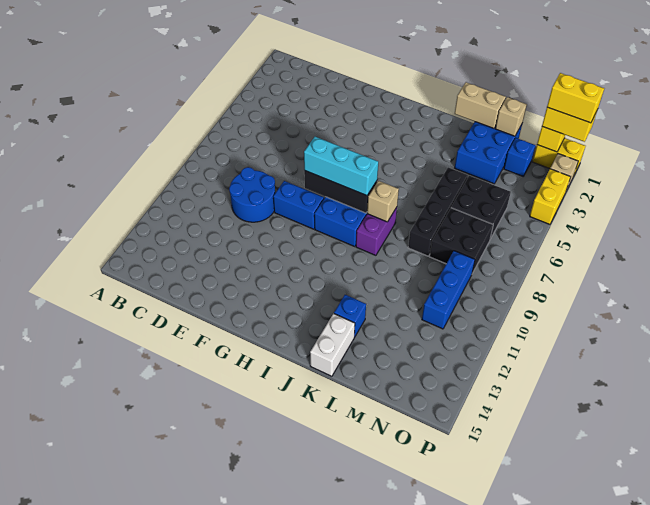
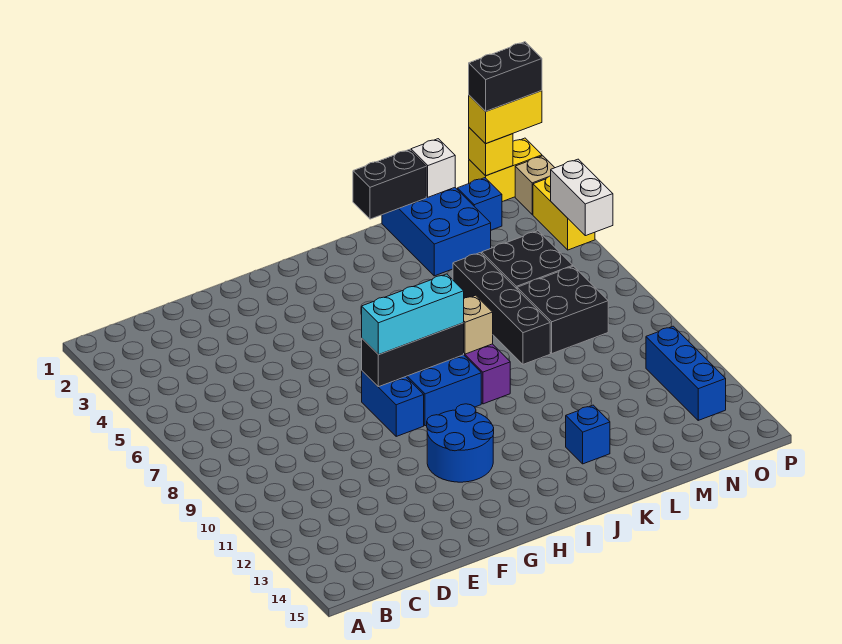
blue round brick D9:E10 level 1 -> blue round brick G11:H12 level 1
blue brick F9:G9 level 1 -> blue brick G8:G9 level 1
tan brick K1:L1 level 2 -> black brick K1:L1 level 2
white brick K14:K15 level 1 -> white brick P4:P5 level 2
tan brick M1 level 2 -> white brick M1 level 2
blue brick N9:N11 level 1 -> blue brick O11:O13 level 1
yellow brick O1:P1 level 4 -> black brick O1:P1 level 4

